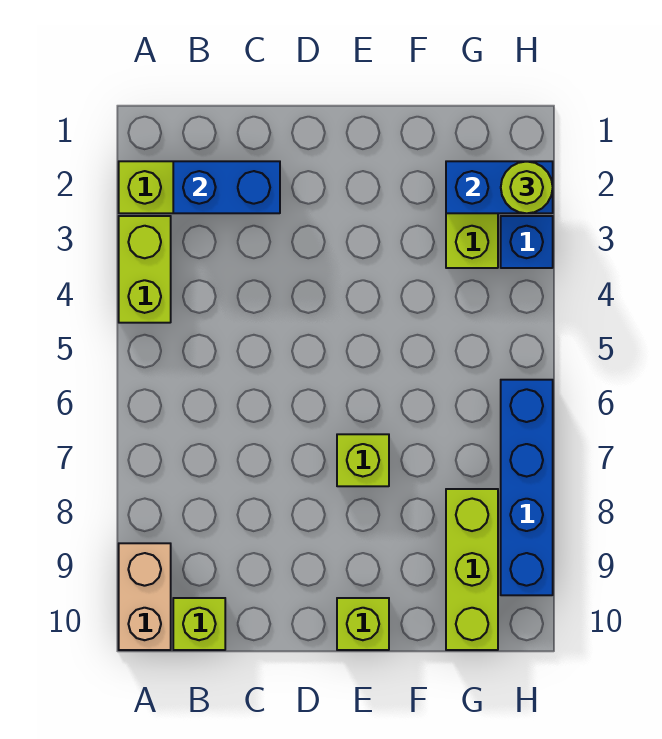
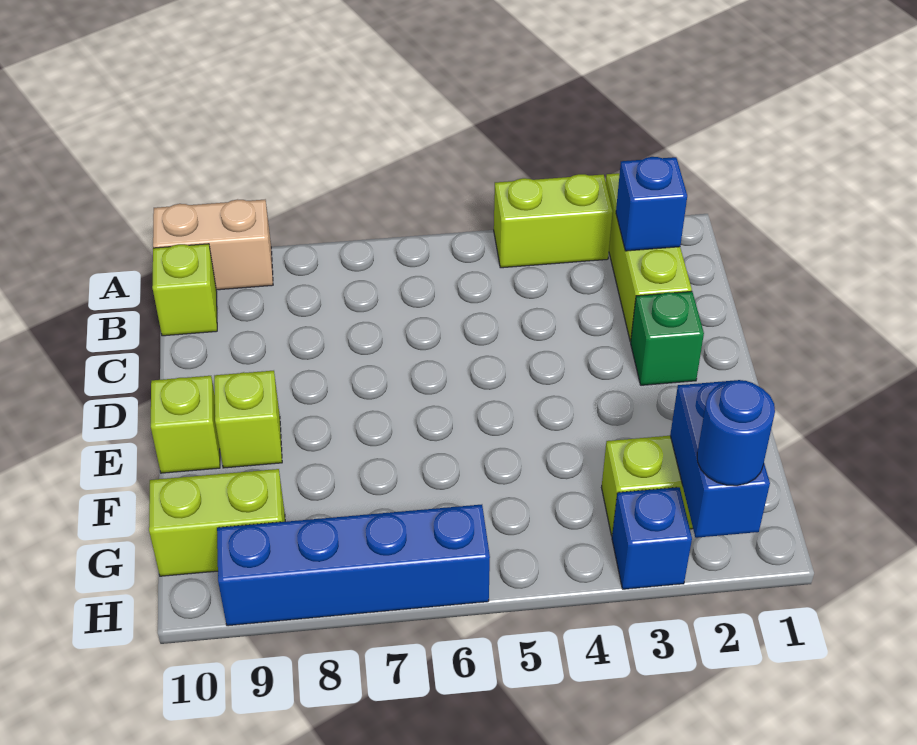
blue brick B2:C2 level 2 -> blue brick B2 level 2
none -> green brick D2 level 1
lime brick E7 level 1 -> lime brick E9 level 1
lime brick G8:G10 level 1 -> lime brick G9:G10 level 1
lime round brick H2 level 3 -> blue round brick H2 level 3

